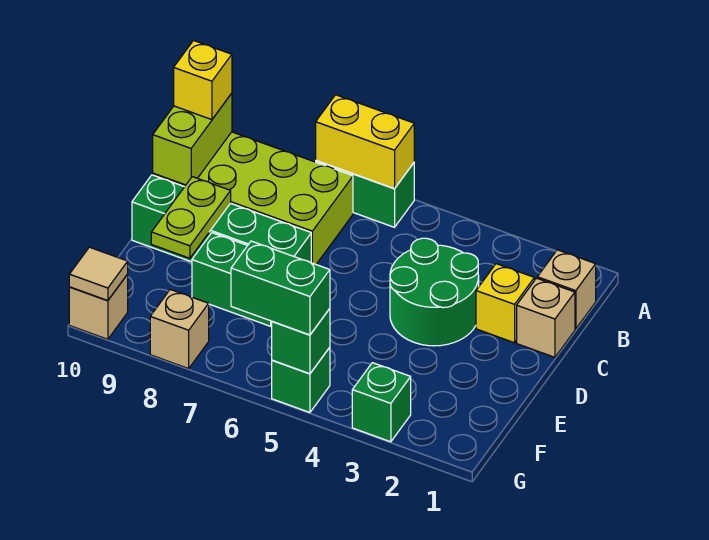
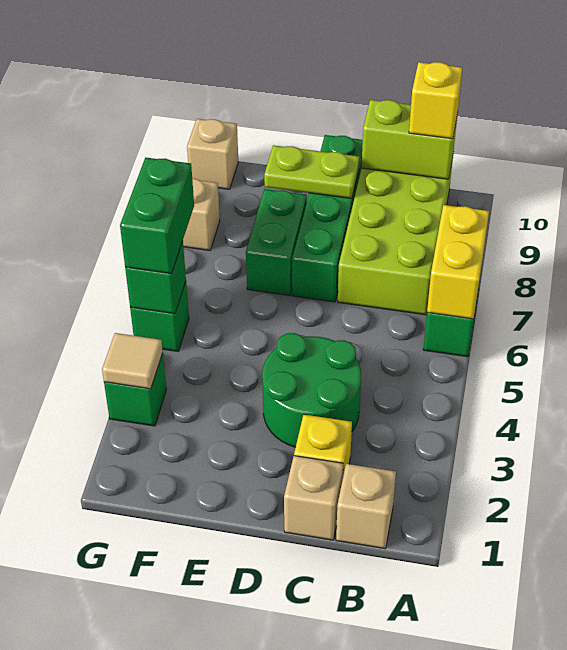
tan tile G10 level 2 -> tan tile G3 level 2

